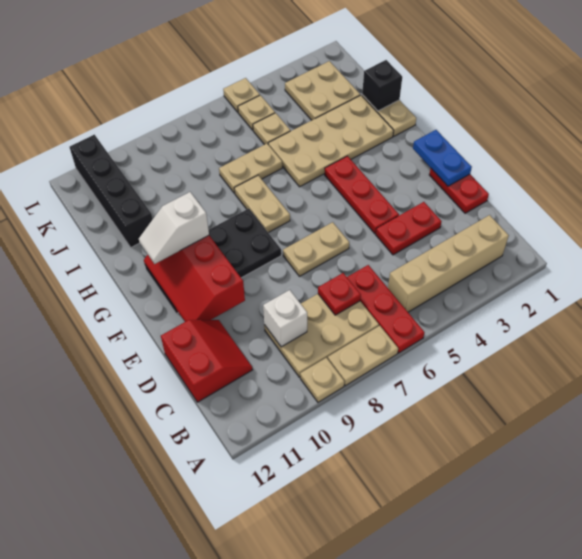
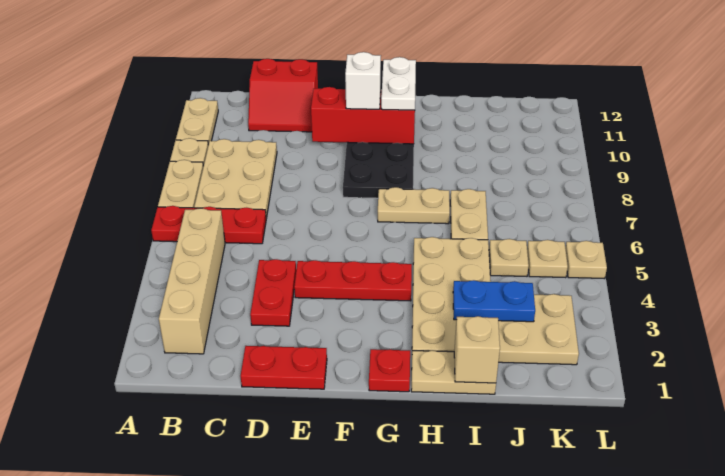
red plate C7 level 2 -> red plate G1 level 1
white brick C9 level 2 -> white brick F10 level 3
blue plate E1:F1 level 2 -> blue plate I3:J3 level 2
tan plate E6:E7 level 1 -> tan plate A10:A11 level 1
white slope G10:G11 level 3 top 10 -> white plate G10:G11 level 3
black brick I1 level 2 -> tan brick I1 level 2
black brick I11:L11 level 1 -> none

